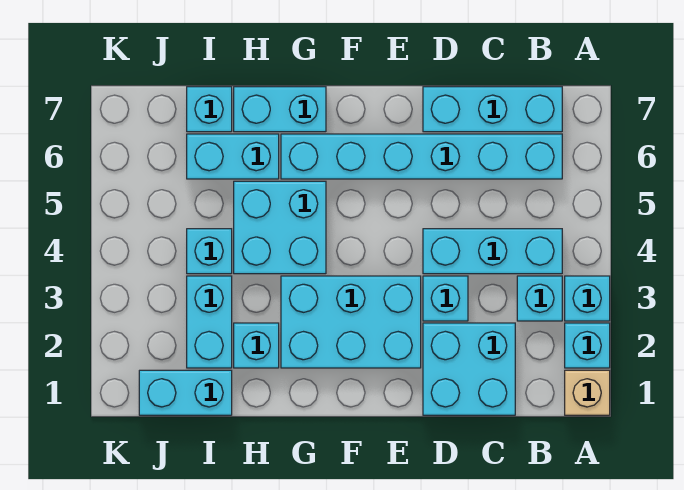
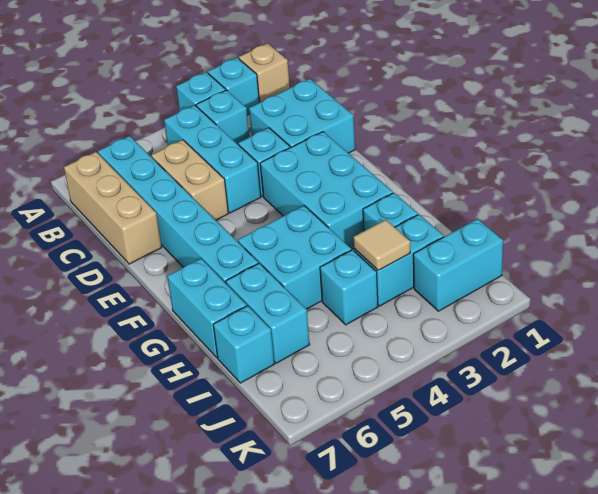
cyan brick B7:D7 level 1 -> tan brick B7:D7 level 1
none -> tan brick C5:D5 level 1
cyan brick I1:J1 level 1 -> cyan brick J1:J2 level 1
none -> tan tile I3 level 2

